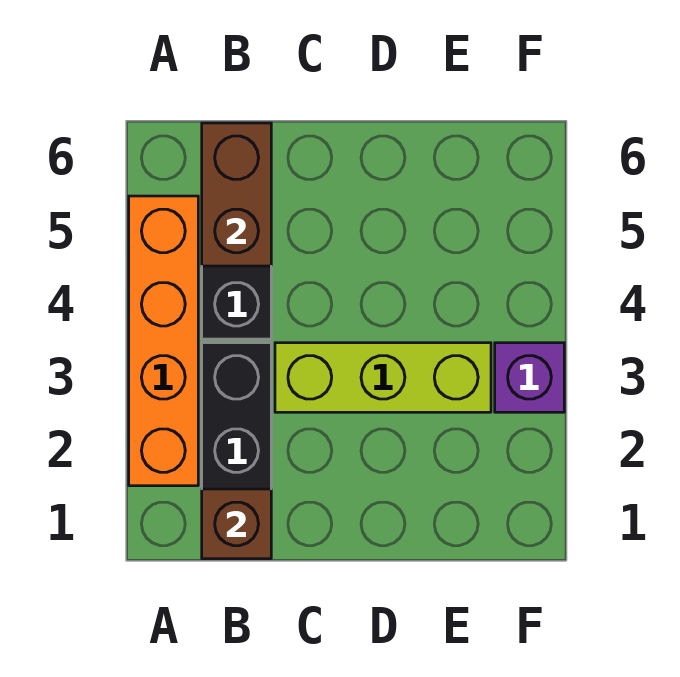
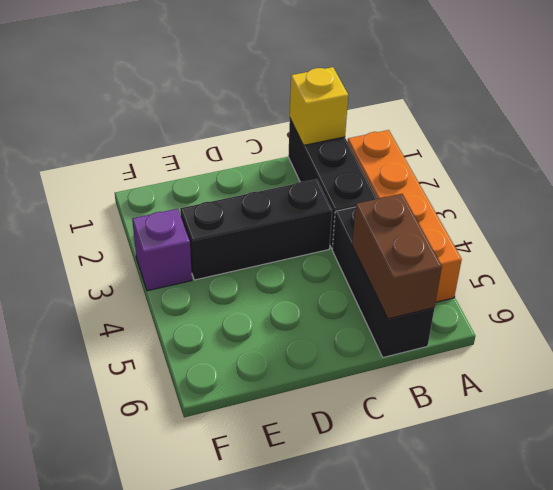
brown brick B1 level 2 -> yellow brick B1 level 2
lime brick C3:E3 level 1 -> black brick C3:E3 level 1

